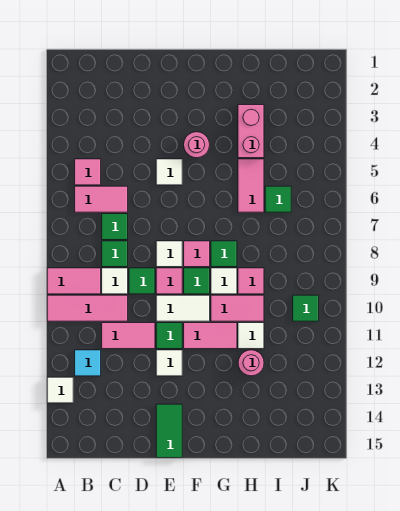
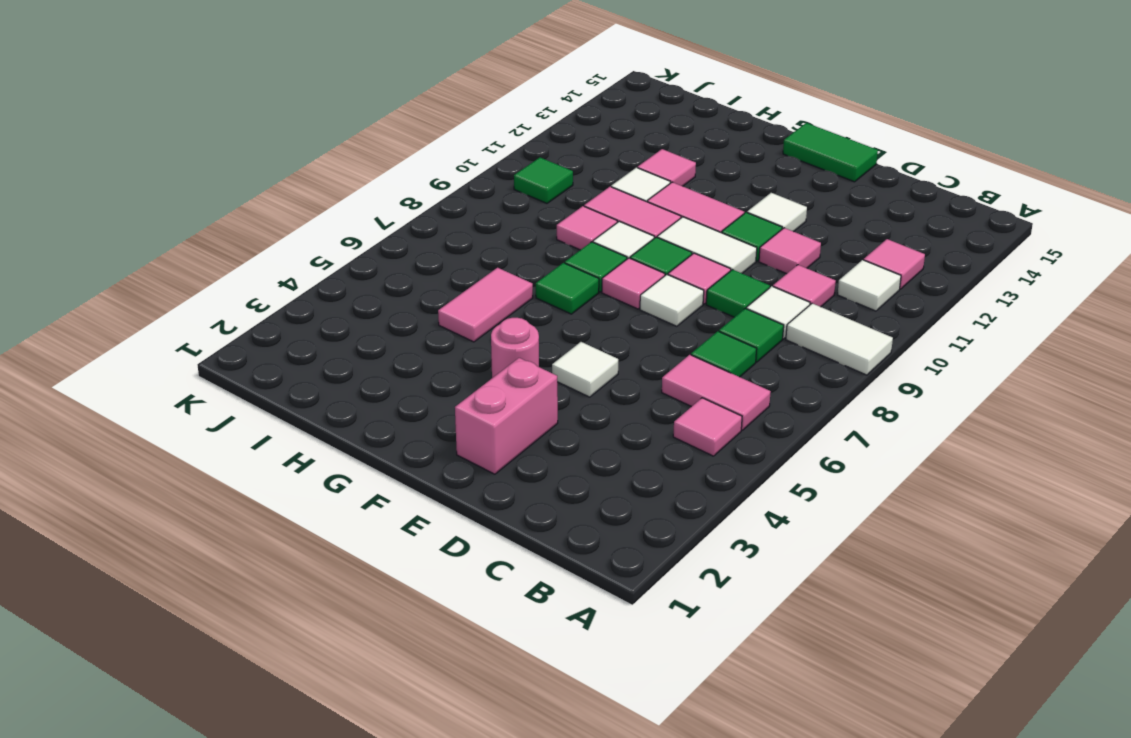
pink tile A9:B9 level 1 -> white tile A9:B9 level 1
pink tile A10:C10 level 1 -> pink tile C10 level 1
white tile A13 level 1 -> white tile B11 level 1
cyan tile B12 level 1 -> pink tile B12 level 1
pink tile C11:D11 level 1 -> pink tile D11 level 1
green tile E14:E15 level 1 -> green tile E15:F15 level 1
pink brick H3:H4 level 1 -> pink brick E2:E3 level 1
pink round brick H12 level 1 -> pink tile H12 level 1
green tile I6 level 1 -> green tile G7 level 1

